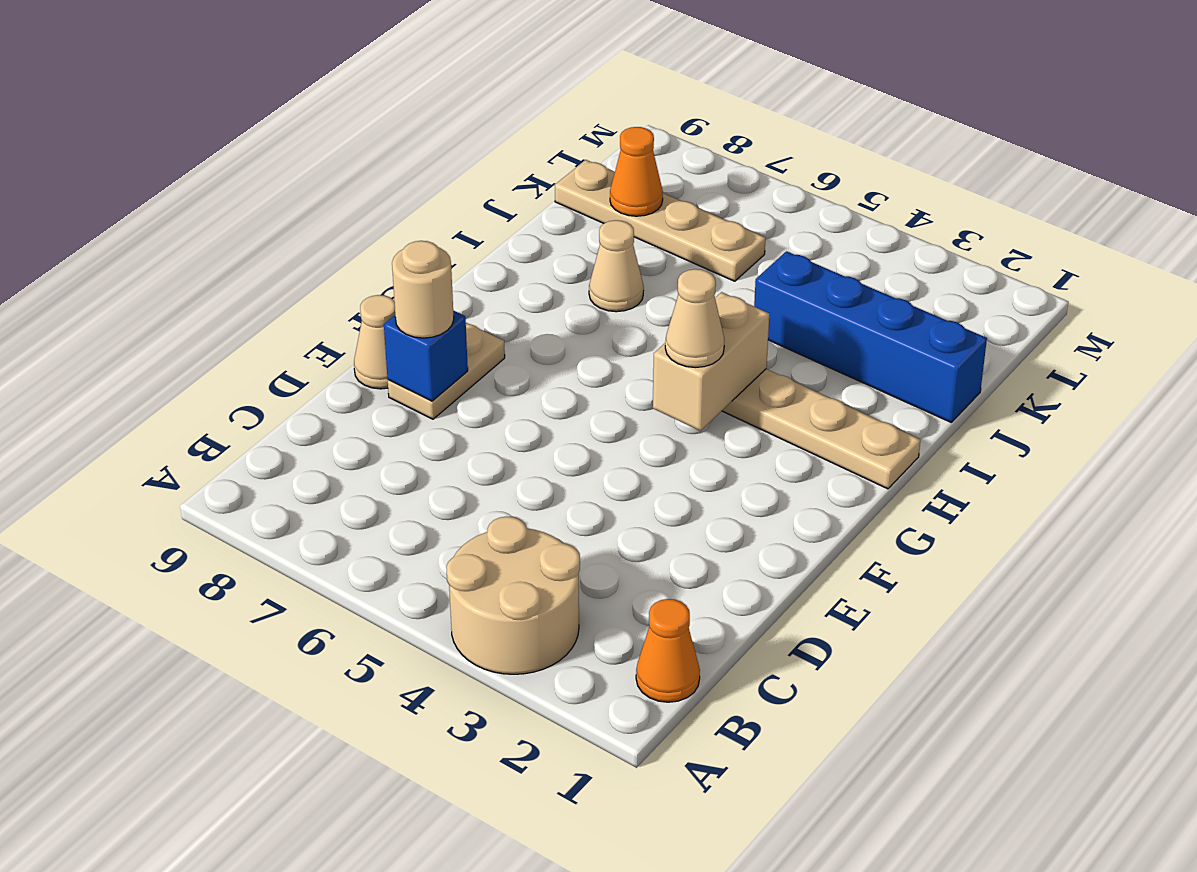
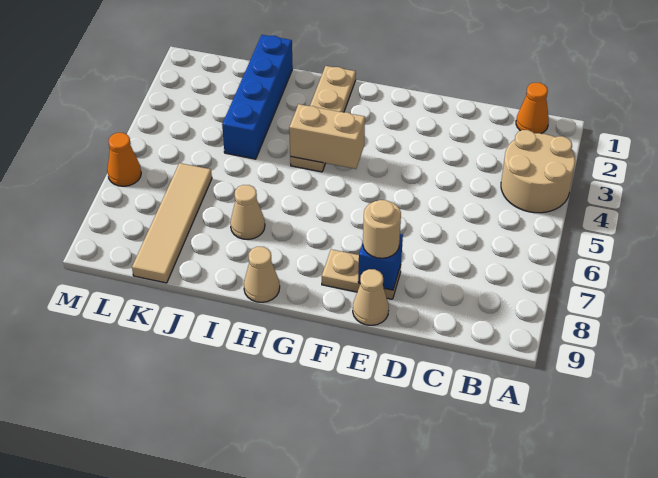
tan cone G4 level 3 -> tan cone H9 level 1
tan plate K6:K9 level 1 -> tan tile K6:K9 level 1
orange cone K8 level 2 -> orange cone M6 level 1

